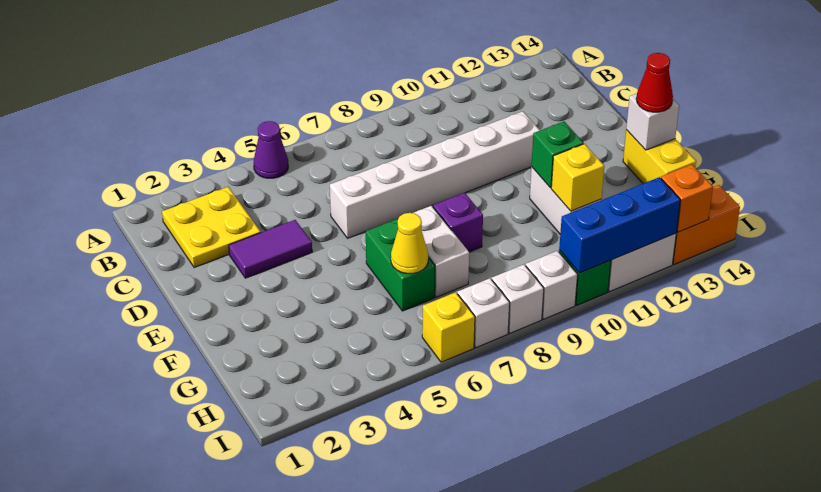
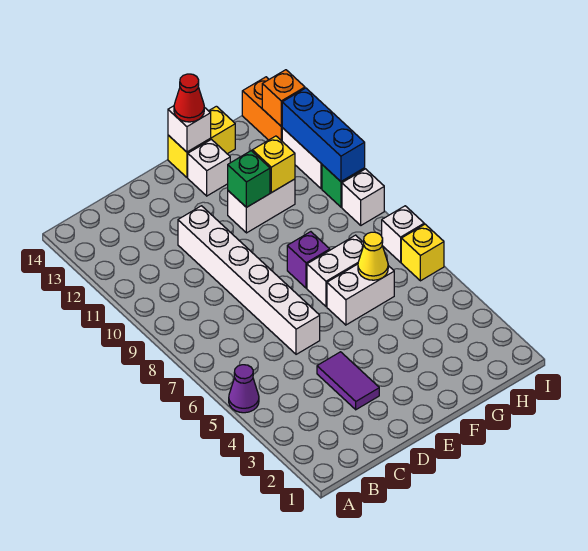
yellow plate B2:C3 level 1 -> none
green brick F6:G6 level 1 -> white brick F6:G6 level 1
white brick I8 level 1 -> white brick F13 level 1

